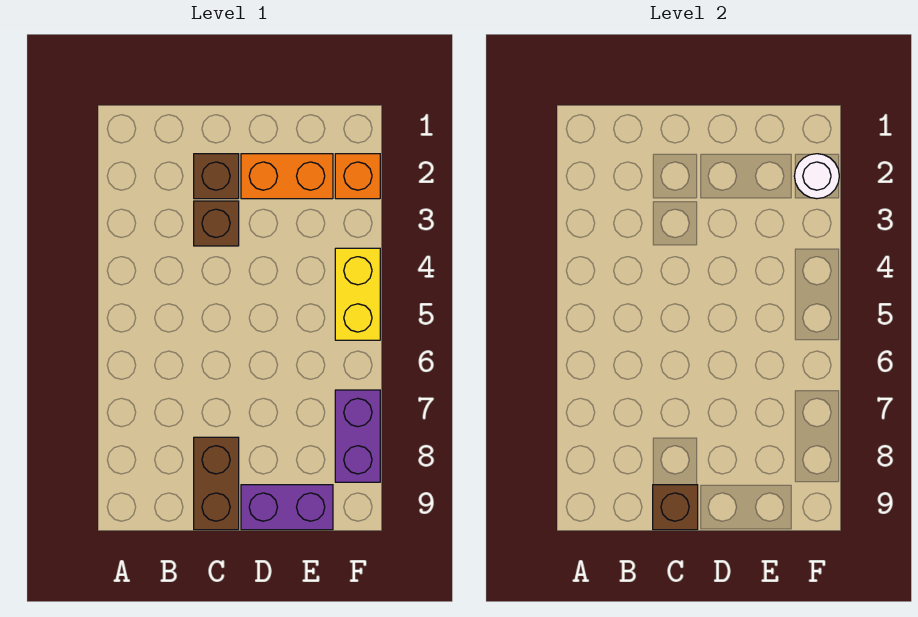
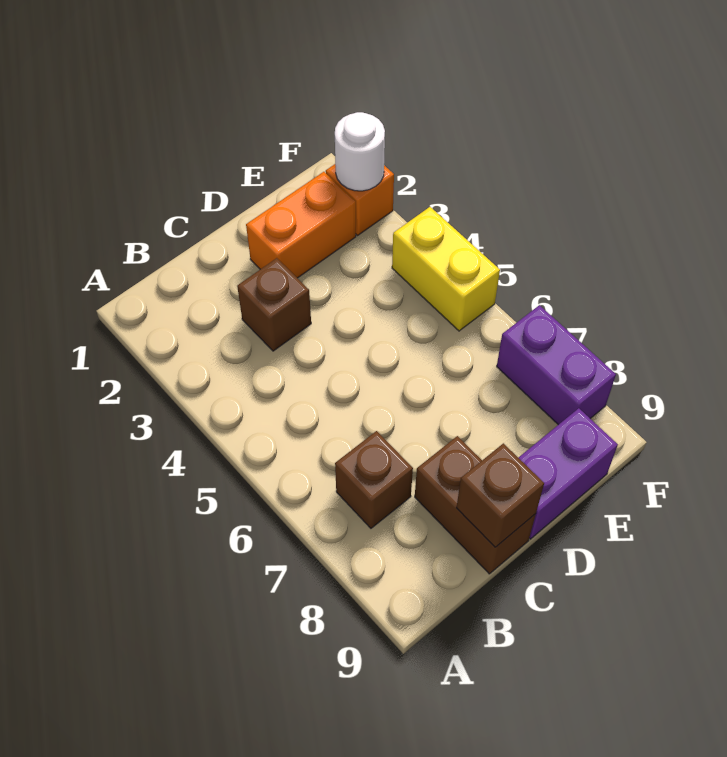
brown brick C2 level 1 -> brown brick B7 level 1

